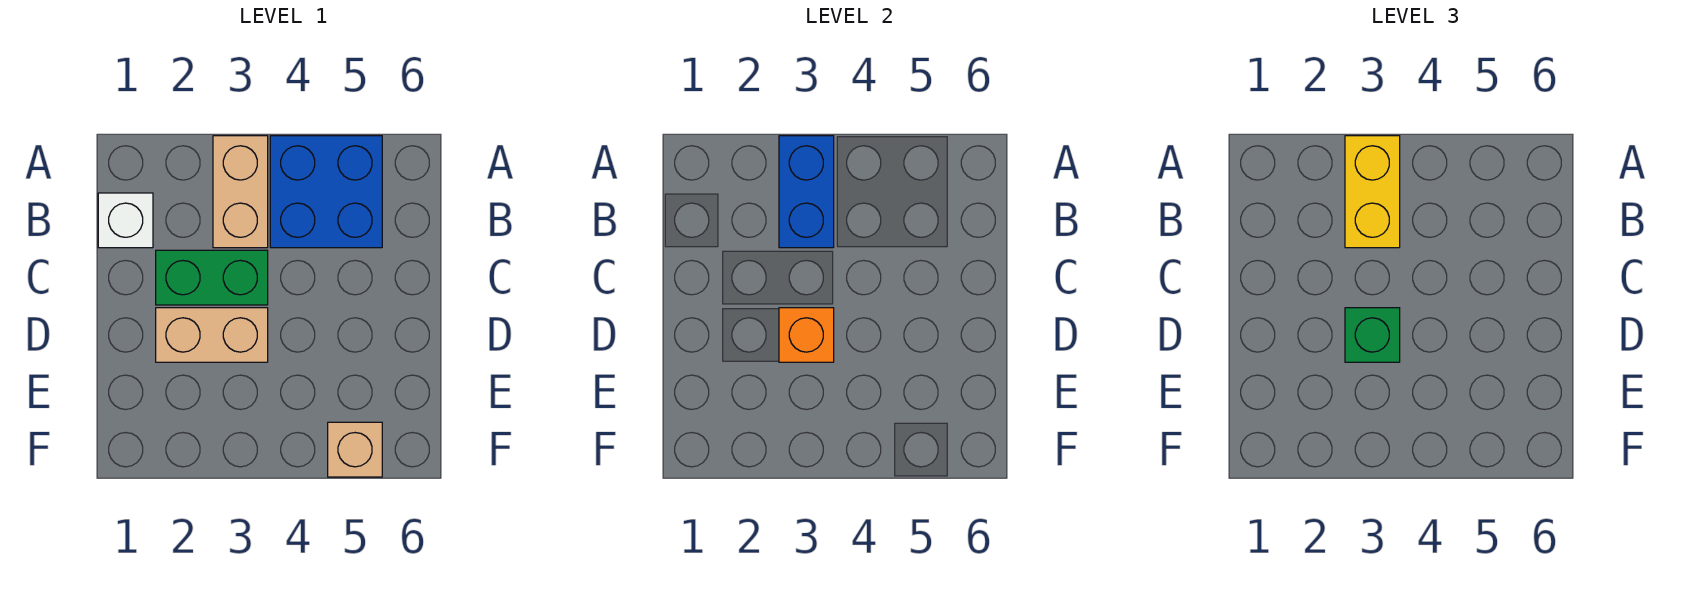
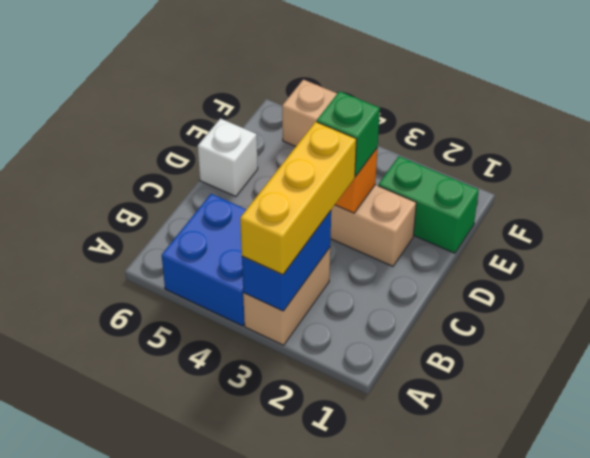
yellow brick A3:B3 level 3 -> yellow brick A3:C3 level 3
white brick B1 level 1 -> white brick D6 level 1
green brick C2:C3 level 1 -> green brick E1:E2 level 1

